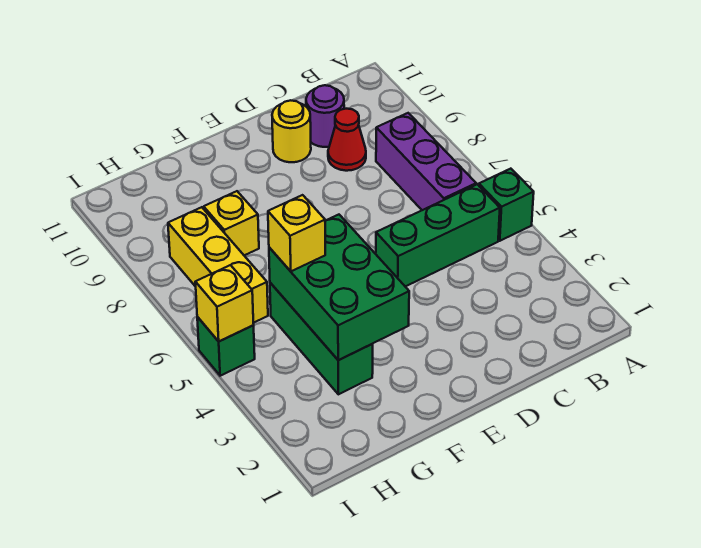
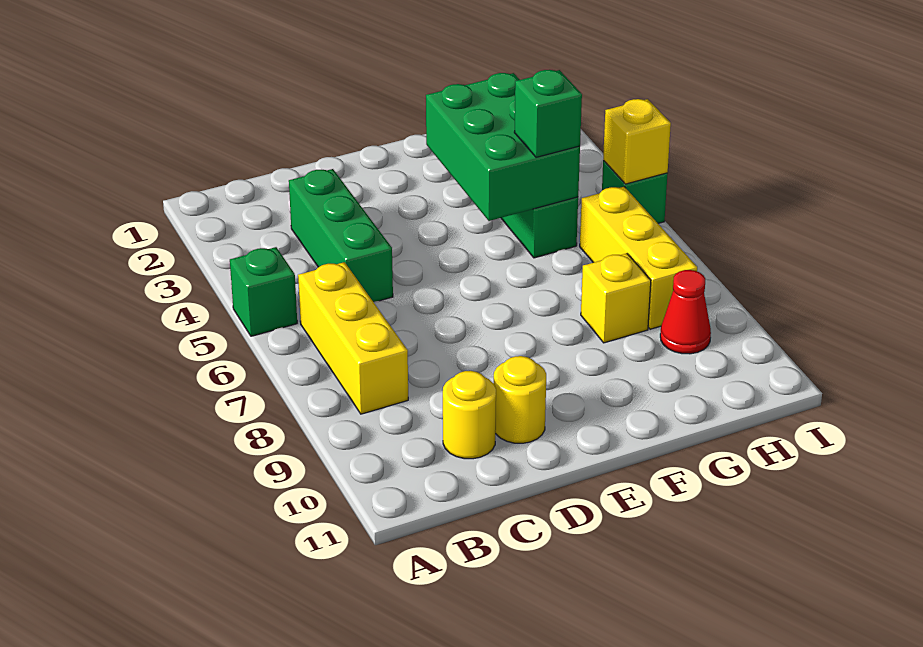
green brick B5:D5 level 1 -> green brick C3:C5 level 1
purple brick B6:B8 level 1 -> yellow brick B6:B8 level 1
red cone C9 level 1 -> red cone H9 level 1
purple round brick C10 level 1 -> yellow round brick C10 level 1
yellow brick G5 level 3 -> green brick G5 level 3

